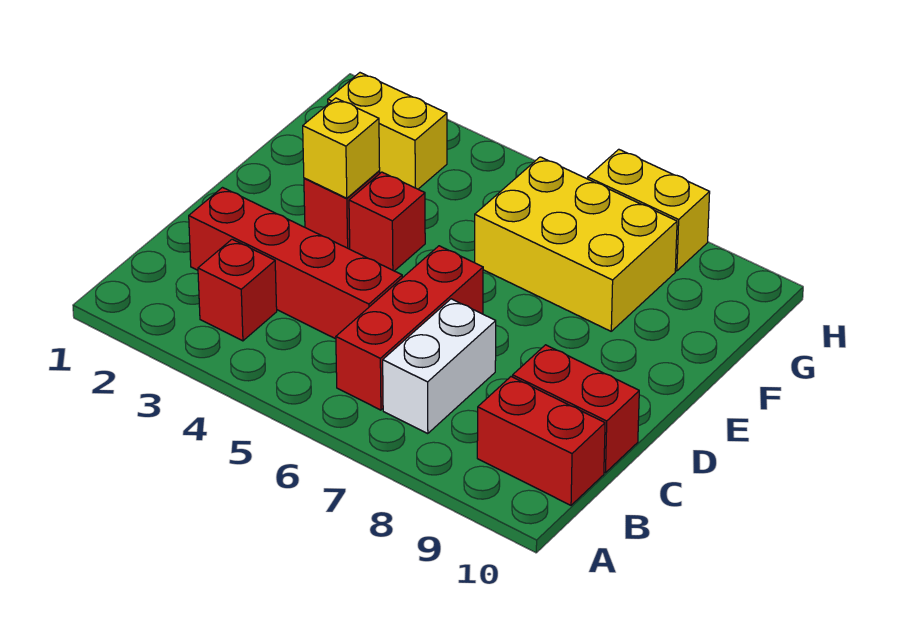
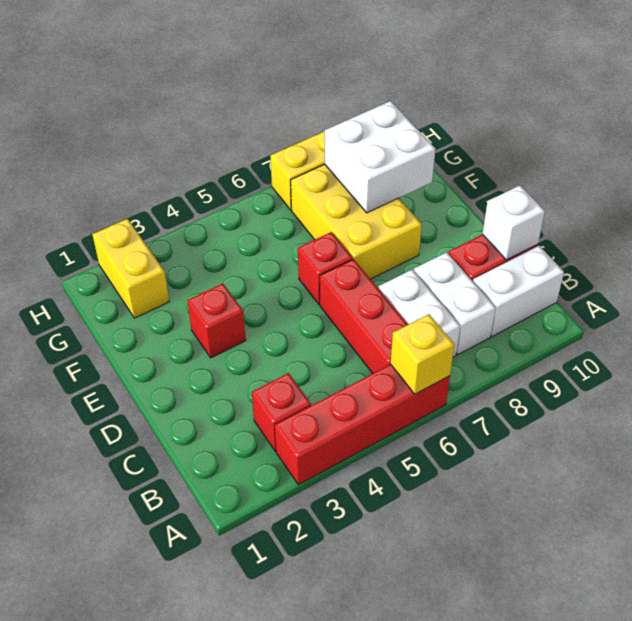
none -> white brick B8:C8 level 1
red brick B9:B10 level 1 -> white brick B9:B10 level 1
red brick C2:C5 level 1 -> red brick A3:A6 level 1
none -> white brick C10 level 2
yellow brick E3 level 2 -> yellow brick A6 level 2
red brick E4 level 1 -> red brick E6 level 1
yellow brick F6:G8 level 1 -> yellow brick E7:G8 level 1
none -> white brick F8:G9 level 2
yellow brick G2:G3 level 1 -> yellow brick G2:H2 level 1

